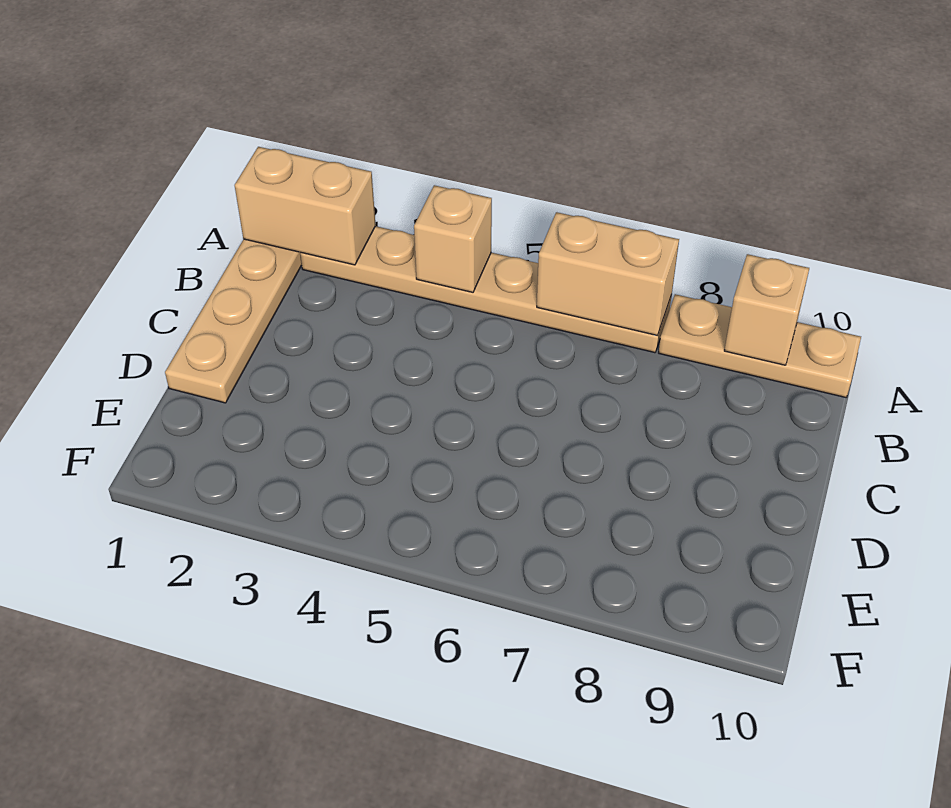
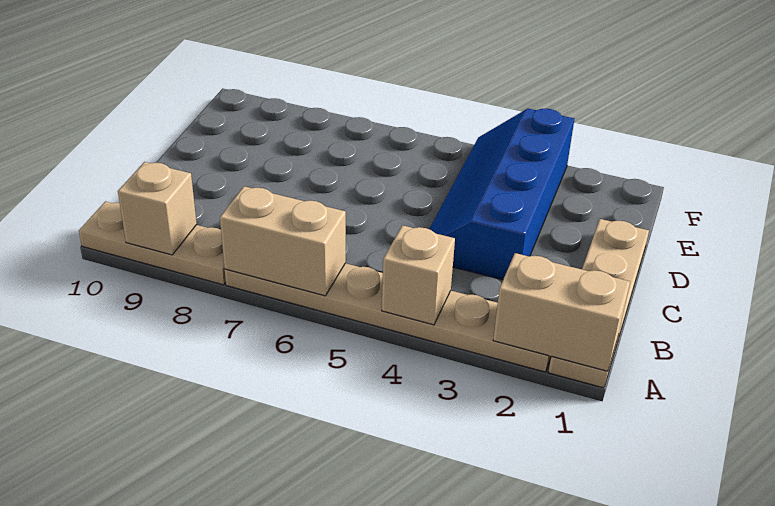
none -> blue slope C3:F4 level 1 top 3

